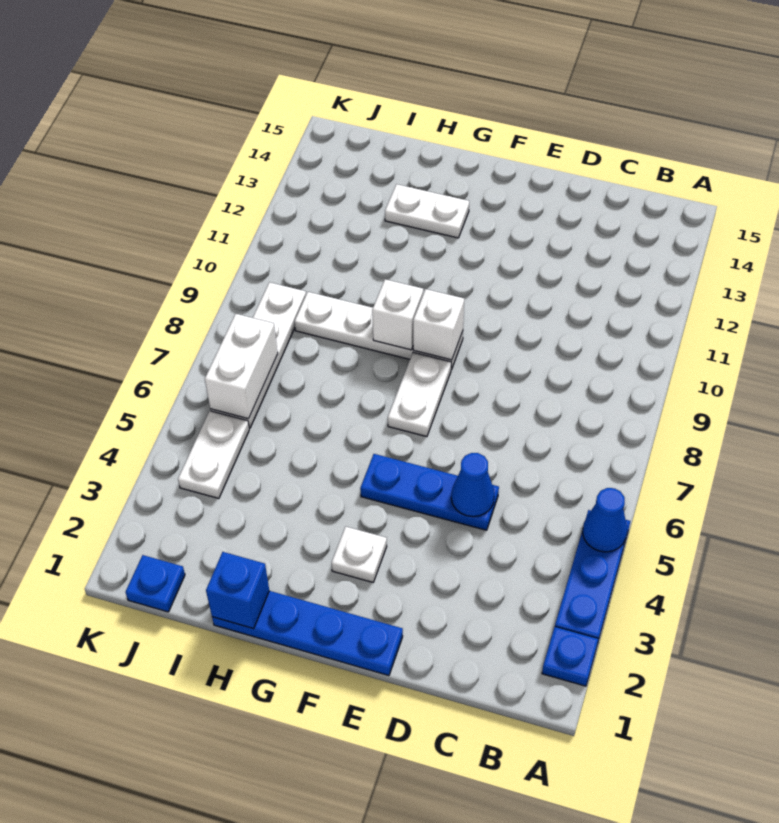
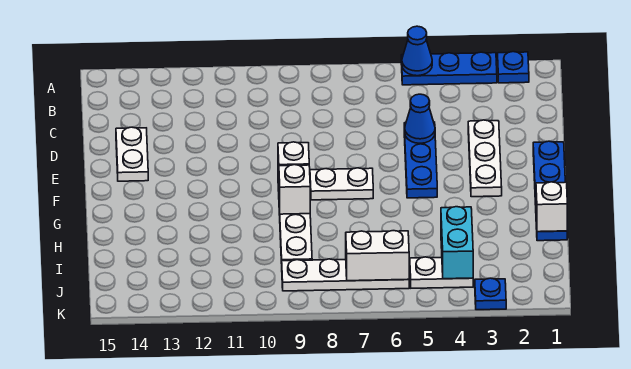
white plate F3 level 1 -> white plate D3:F3 level 1
white plate G13:H13 level 1 -> white plate D14:E14 level 1
blue brick H1 level 2 -> white brick H1 level 2
none -> cyan brick I4:J4 level 2
blue plate J1 level 1 -> blue plate K3 level 1

